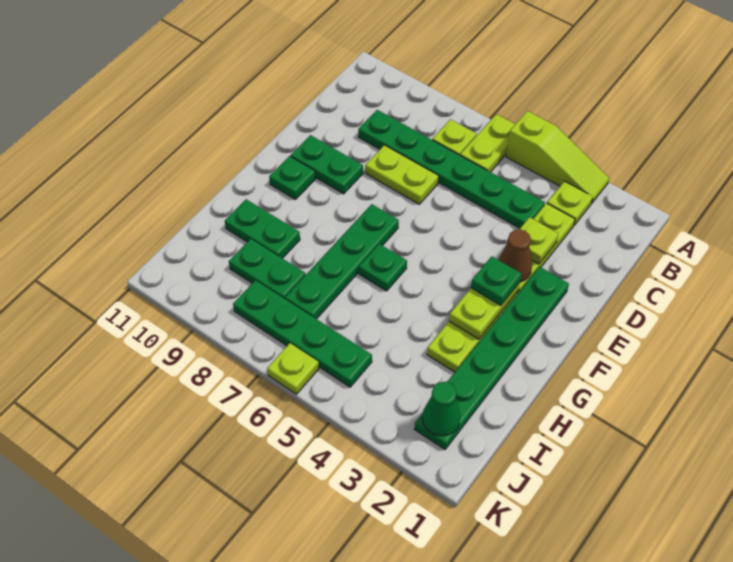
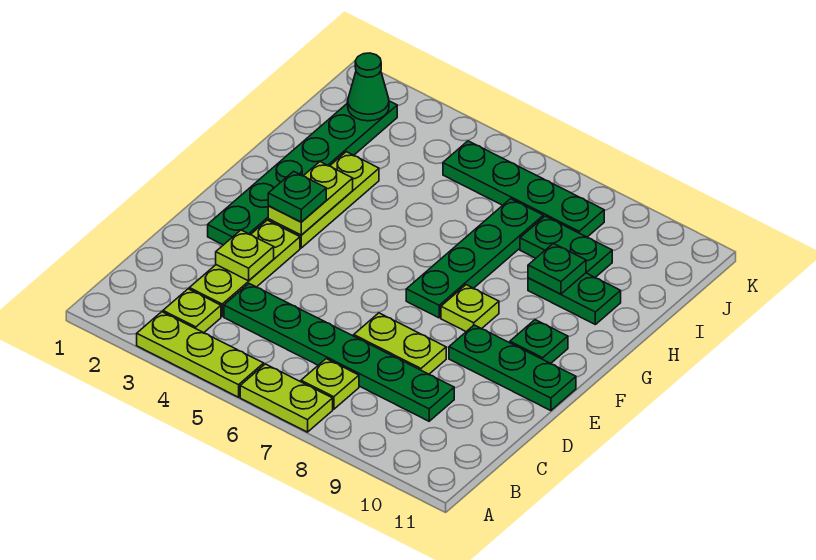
lime slope A3:A5 level 1 top 5 -> lime plate A3:A5 level 1
lime plate A6:B6 level 1 -> lime plate A6:A7 level 1
brown cone E3 level 2 -> none
green plate E9:E10 level 1 -> green plate E9:E11 level 1
green plate G6 level 1 -> green plate H9 level 2
lime plate K6 level 1 -> lime plate F8 level 1

